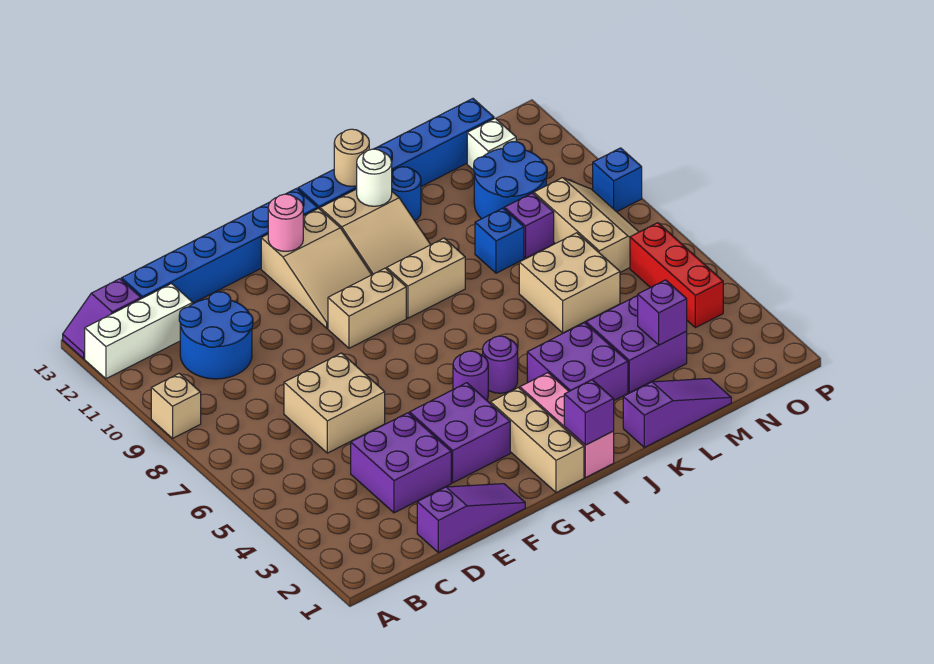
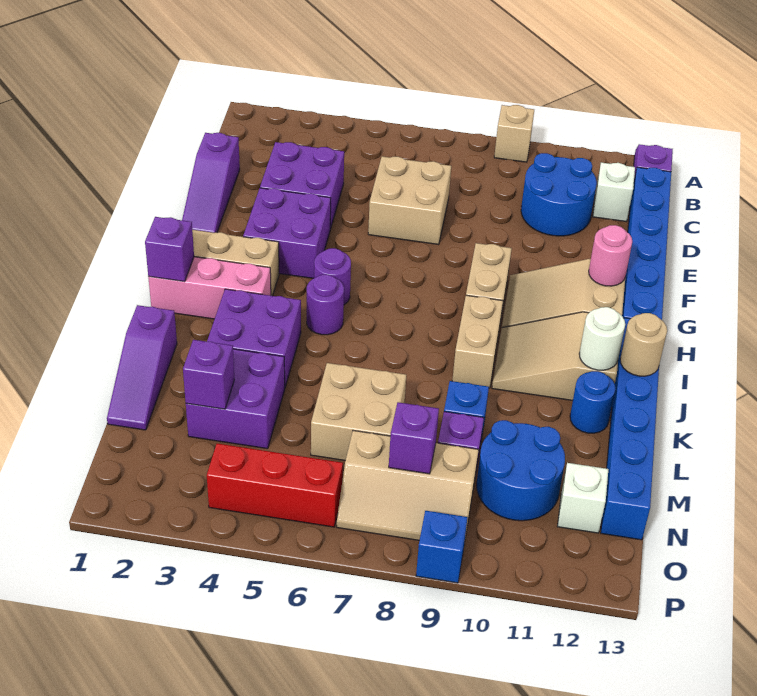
white brick A12:C12 level 1 -> white brick C12 level 1
none -> purple brick N8 level 2

